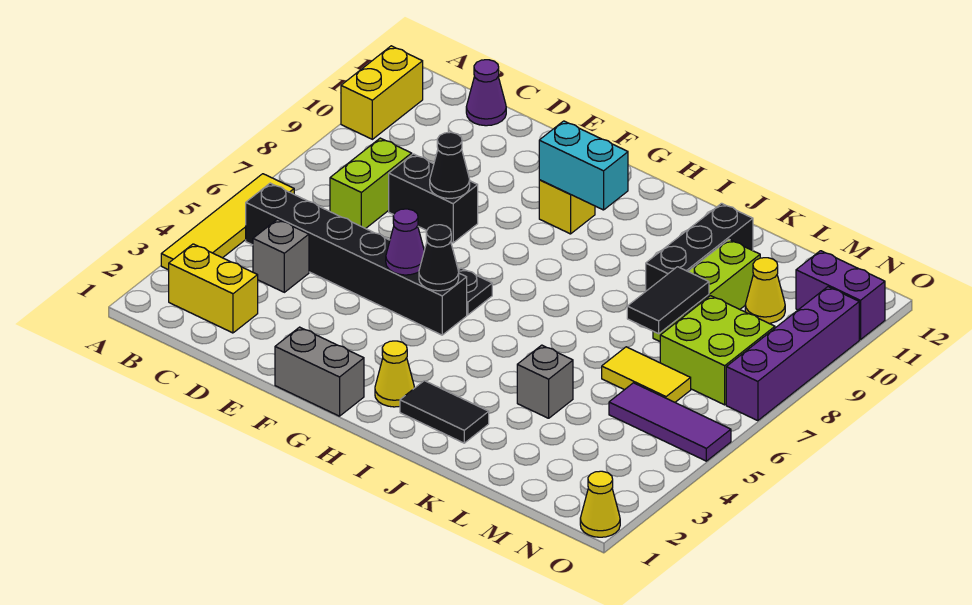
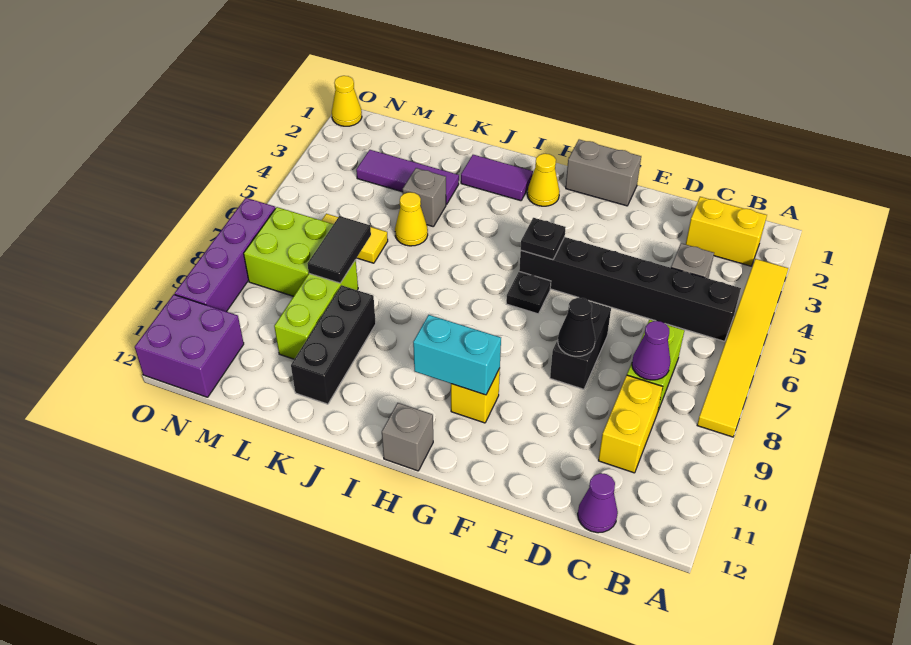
yellow tile A3:A6 level 1 -> yellow tile A3:A8 level 1
yellow brick A10:A11 level 1 -> yellow brick C9:C10 level 1
black brick D8:E8 level 1 -> black brick E7:E8 level 1
purple cone F5 level 2 -> purple cone C8 level 2
black cone G5 level 2 -> black plate G5 level 2
none -> grey brick H12 level 1
black tile I2:J2 level 1 -> purple tile I2:J2 level 1
purple tile M5:O5 level 1 -> purple tile K3:M3 level 1
yellow cone M10 level 1 -> yellow cone K5 level 1
purple brick N11:O11 level 1 -> purple brick N11:O12 level 1

